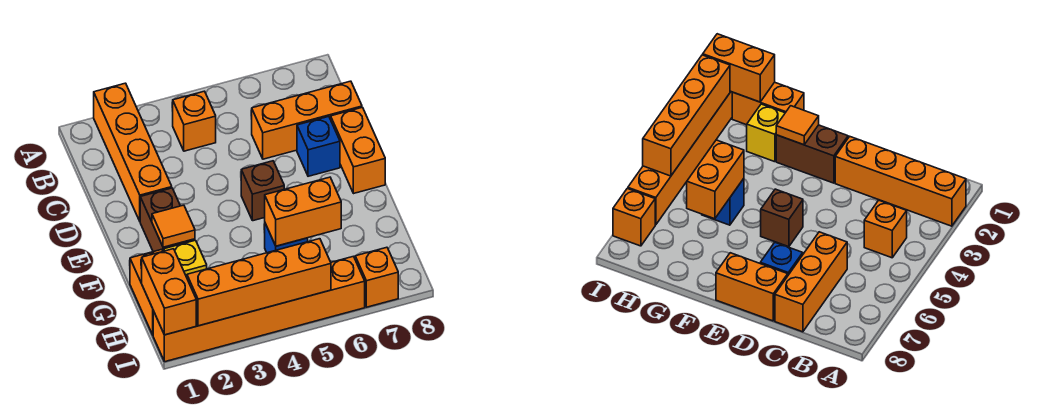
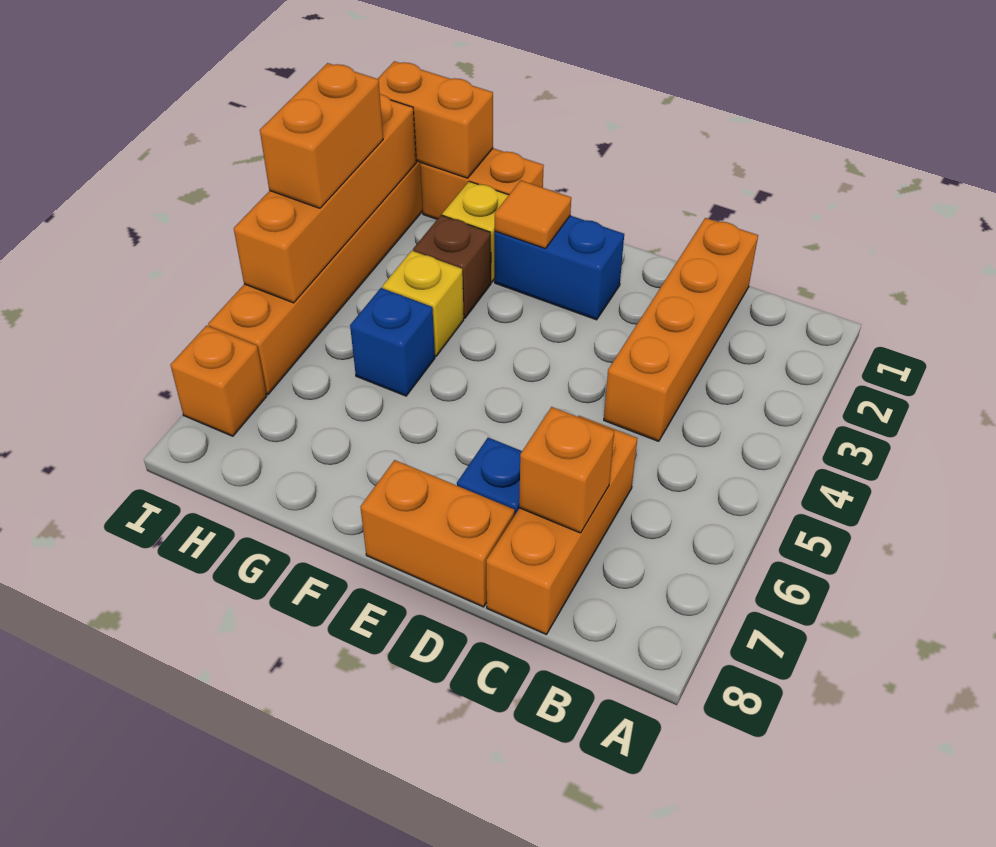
orange brick A2:D2 level 1 -> orange brick C1:C4 level 1
orange brick B4 level 1 -> orange brick C7 level 2
brown brick E2:F2 level 1 -> blue brick E2:F2 level 1
brown brick E5 level 1 -> brown brick G3 level 1
none -> yellow brick G4 level 1
orange brick G5:G6 level 2 -> orange brick I3:I4 level 3

